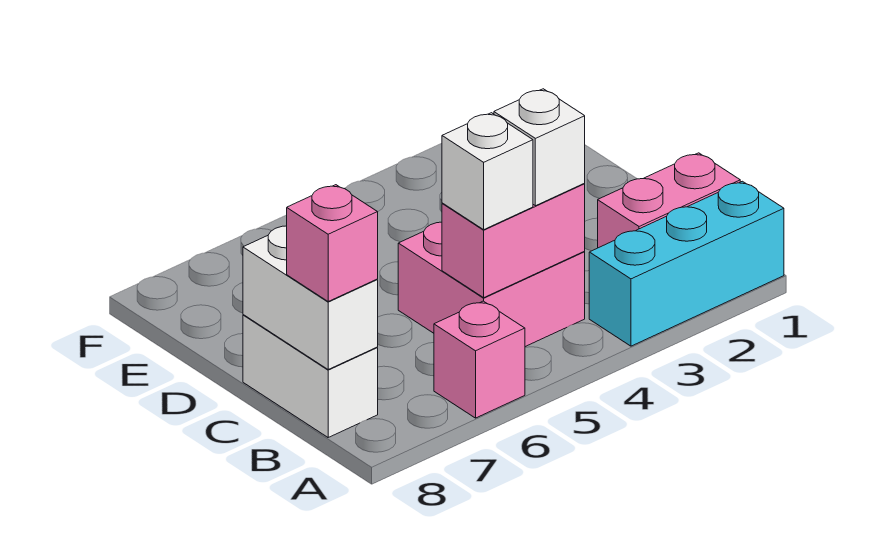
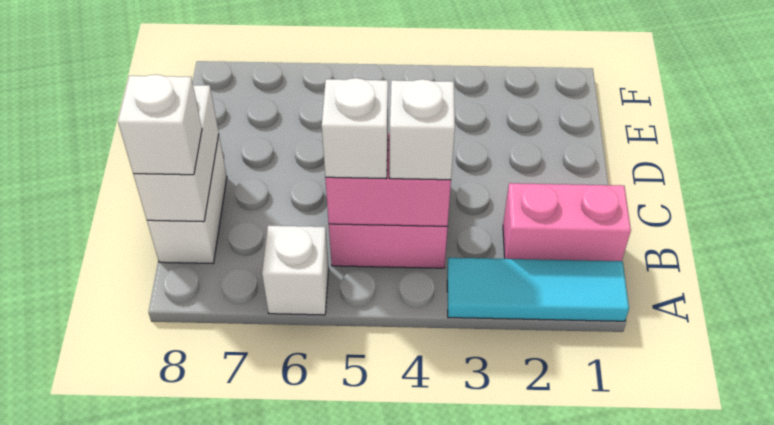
cyan brick A1:A3 level 1 -> cyan tile A1:A3 level 1
pink brick A6 level 1 -> white brick A6 level 1
pink brick B8 level 3 -> white brick B8 level 3

